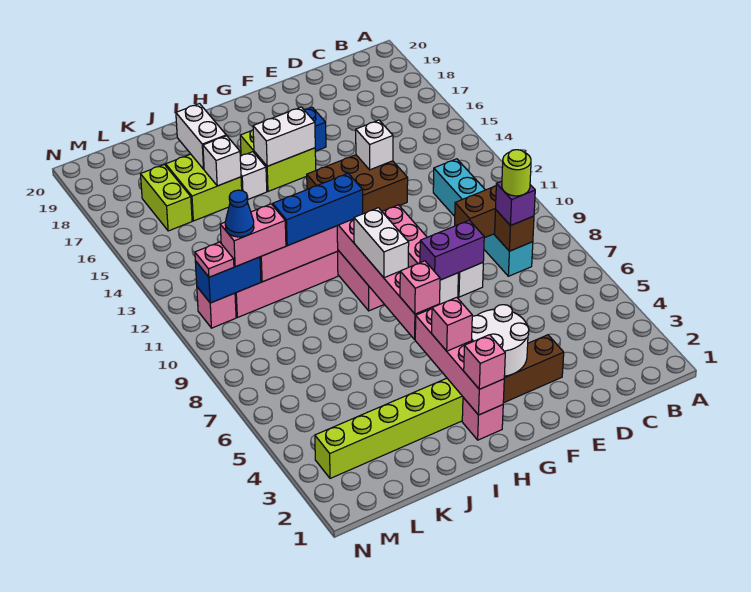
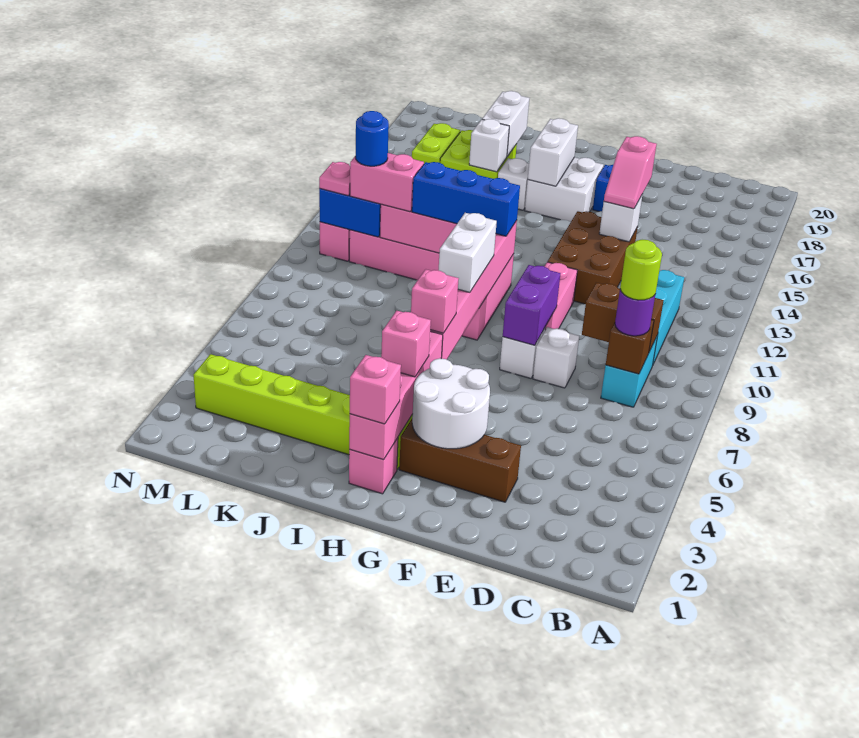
purple brick C8 level 3 -> purple round brick C8 level 3
purple brick E8:F8 level 2 -> purple brick F8:F9 level 2
brown brick E13:G14 level 1 -> brown brick E12:F14 level 1
none -> pink slope E14:E15 level 3 top 15
lime brick G16:H17 level 1 -> white brick G16:H17 level 1
white brick G16:H16 level 2 -> white brick H16:H17 level 2
blue cone L11 level 4 -> blue round brick L11 level 4

